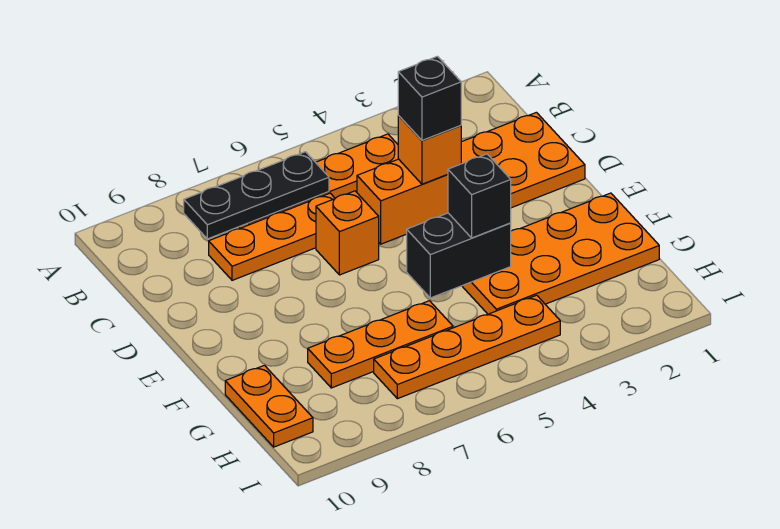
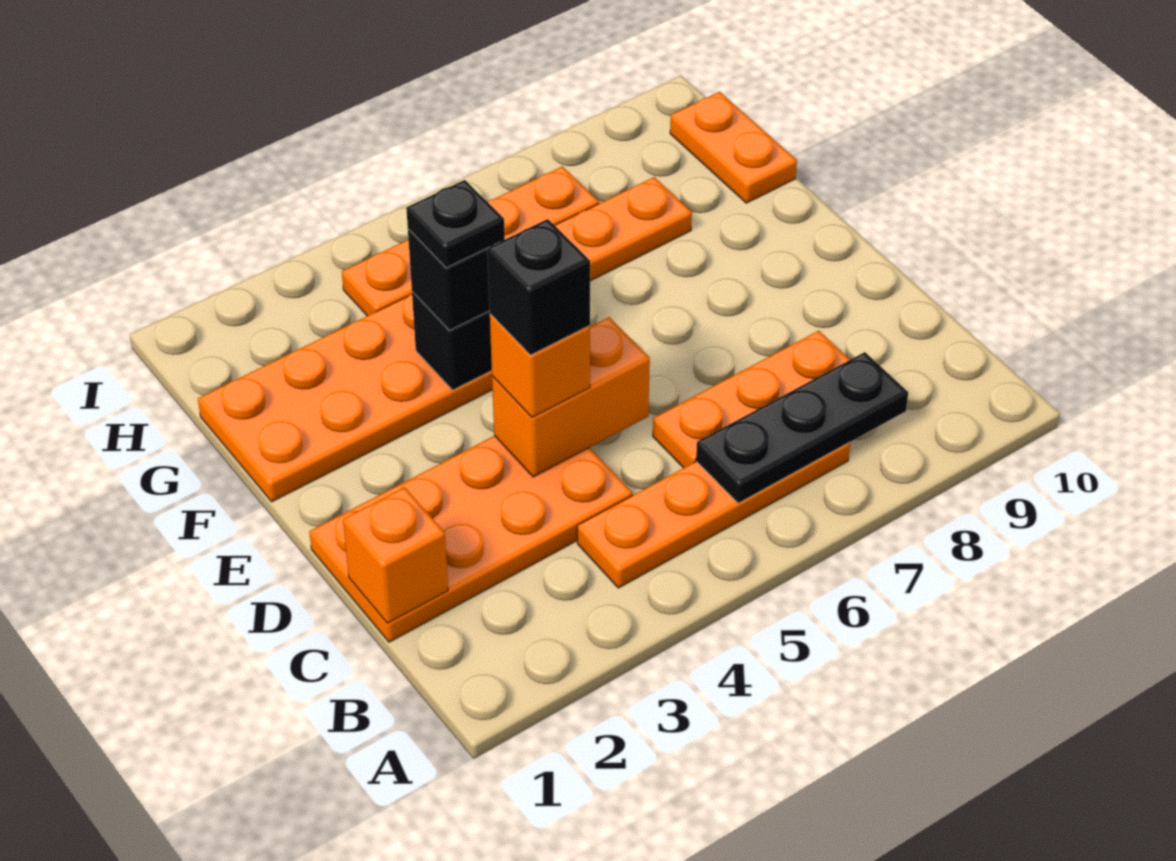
orange brick D6 level 1 -> orange brick C1 level 2
none -> black plate F4 level 4

